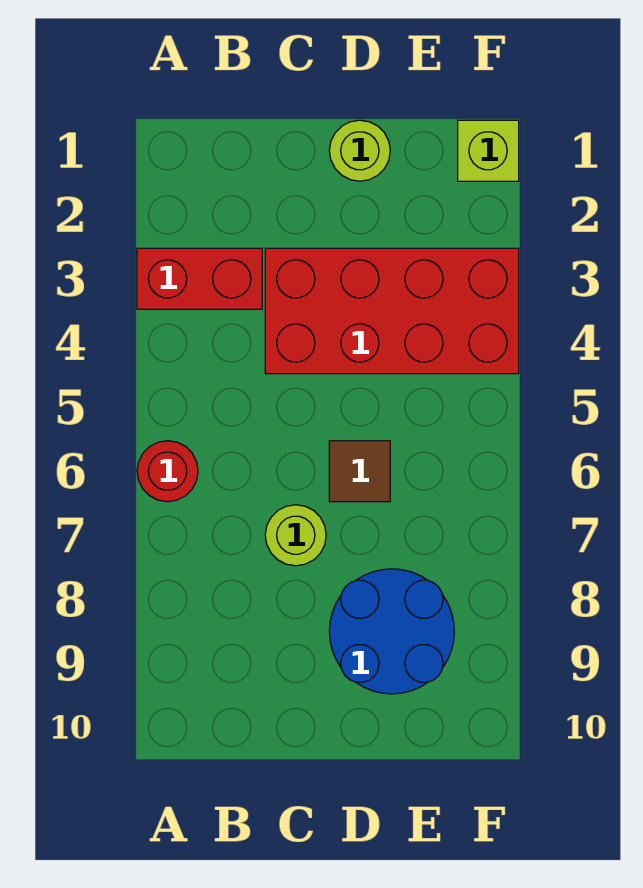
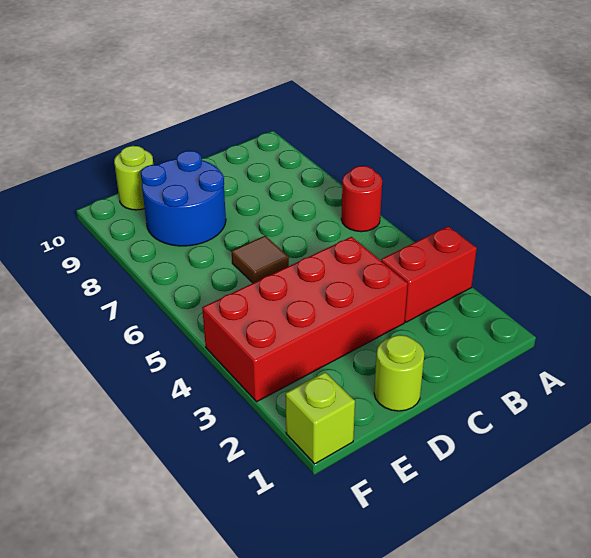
lime round brick C7 level 1 -> lime round brick E10 level 1

